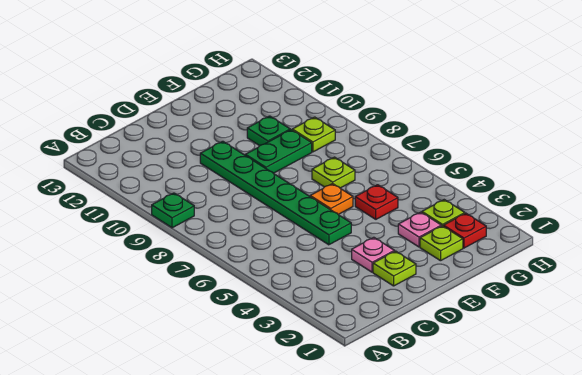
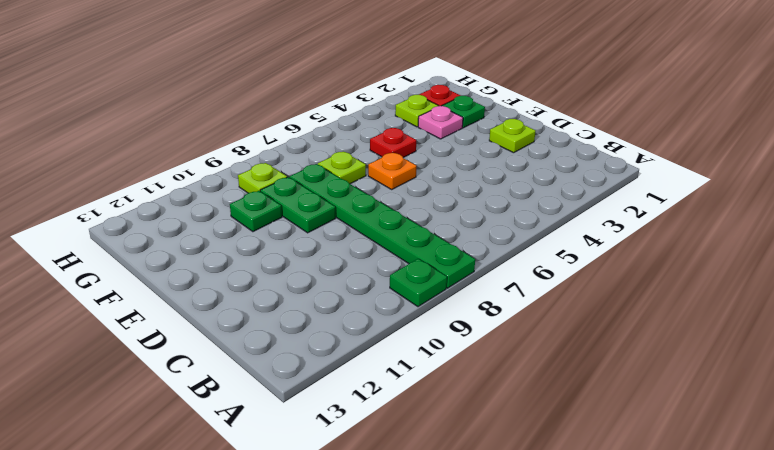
pink plate D3 level 1 -> none
green plate D5:D10 level 1 -> green plate A8:F8 level 1
lime plate F2 level 1 -> green plate F2 level 1

